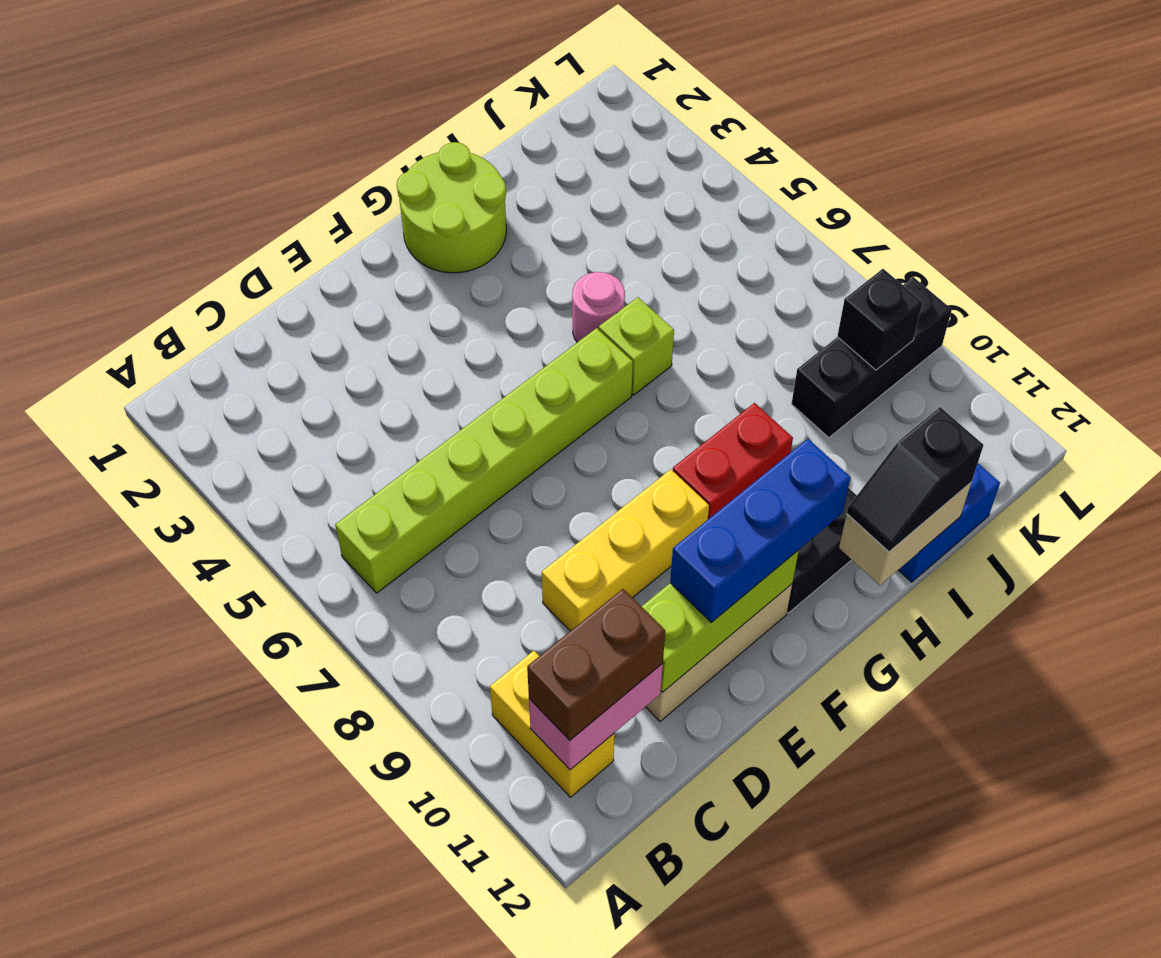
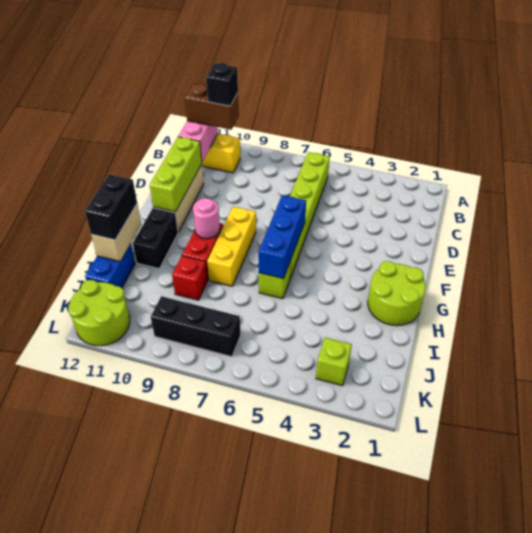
brown brick B11:C11 level 3 -> brown brick B10:B11 level 3
yellow brick D9:F9 level 1 -> yellow brick F8:H8 level 1
blue brick E11:G11 level 3 -> blue brick F6:H6 level 2
pink round brick H5 level 1 -> pink round brick G9 level 2
black slope H12:I12 level 3 top I -> black brick H12:I12 level 3
none -> red brick I9 level 1
black brick J9:L9 level 1 -> black brick K7:K9 level 1
none -> lime brick K3 level 1
black brick K9 level 2 -> black brick B10 level 4
none -> lime round brick K11:L12 level 1

